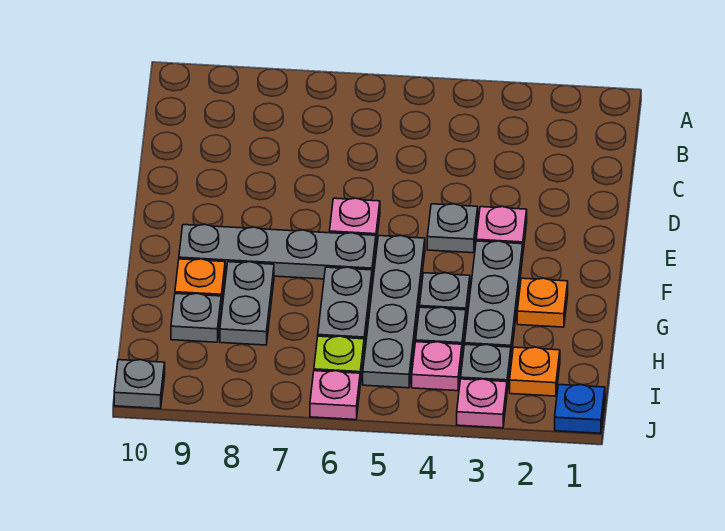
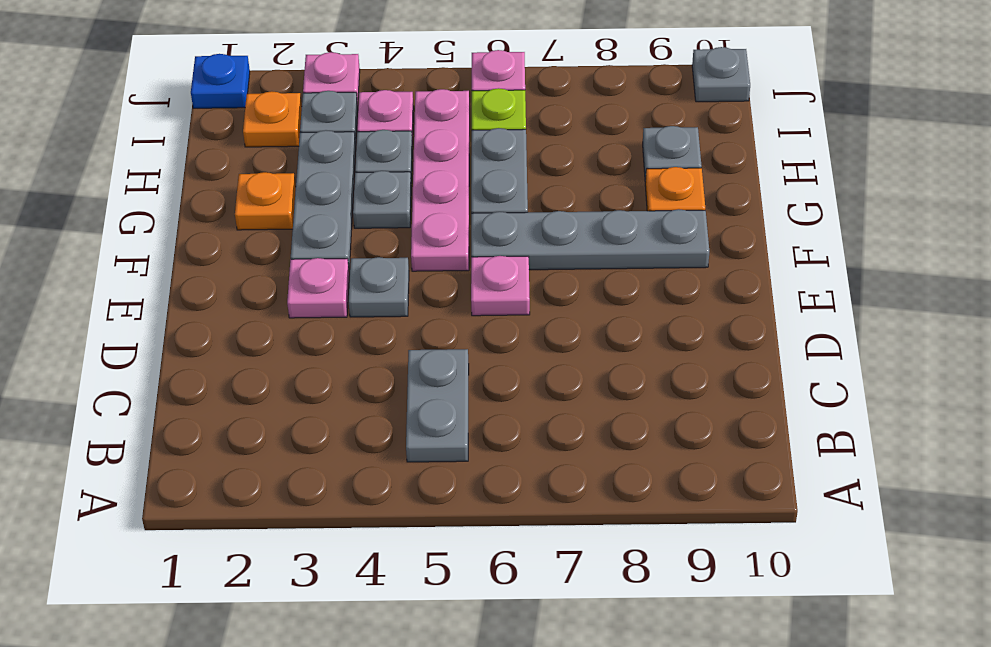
grey plate F5:I5 level 1 -> pink plate F5:I5 level 1
grey plate G8:H8 level 1 -> grey plate B5:C5 level 1

